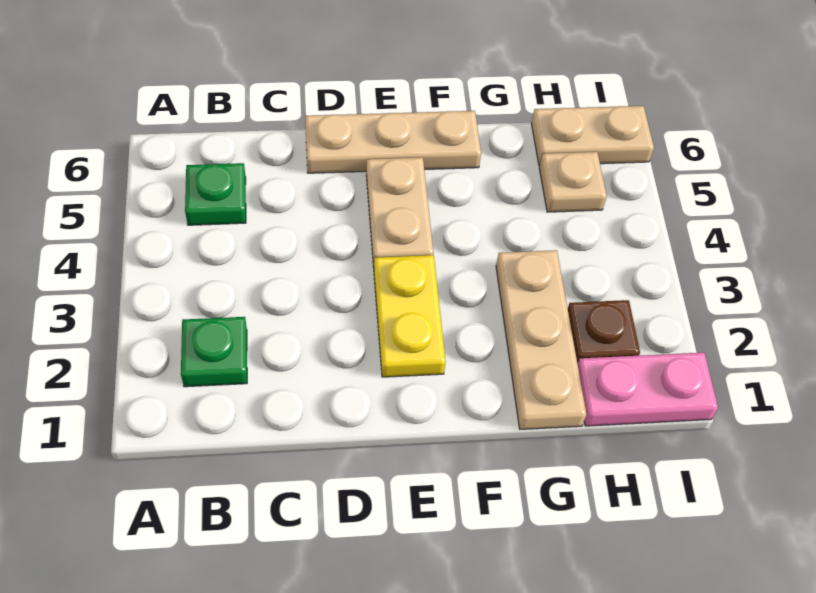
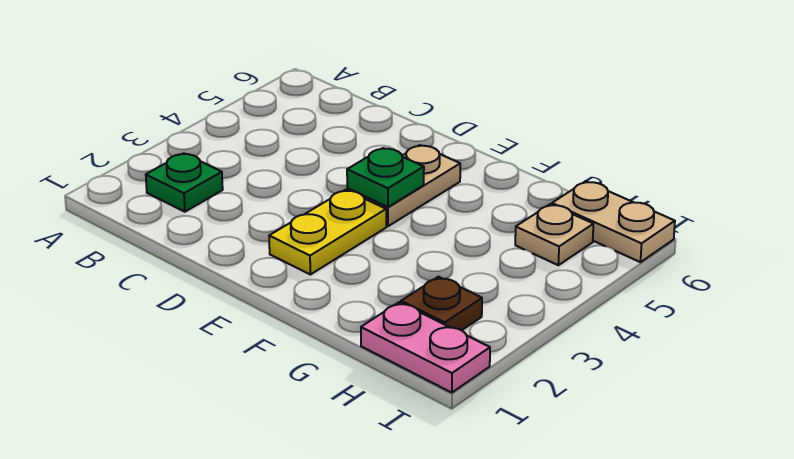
green plate B5 level 1 -> green plate E4 level 2
tan plate D6:F6 level 1 -> none
tan plate G1:G3 level 1 -> none

